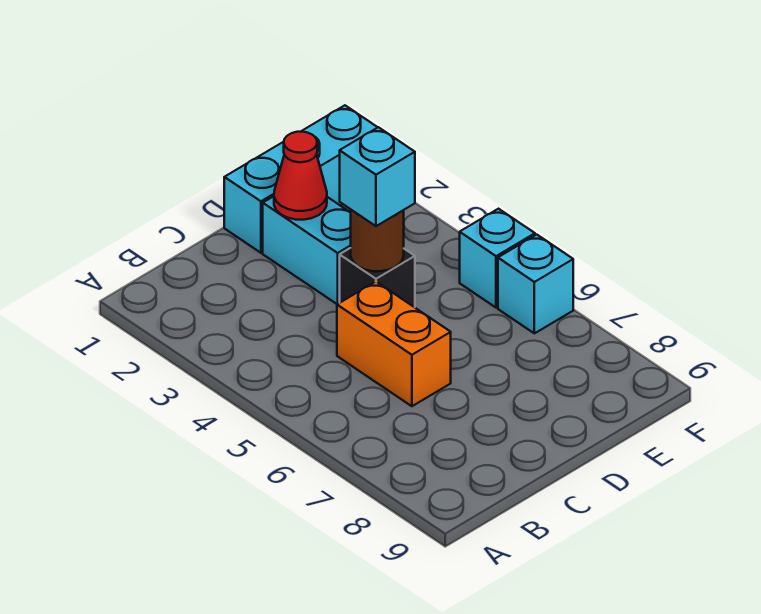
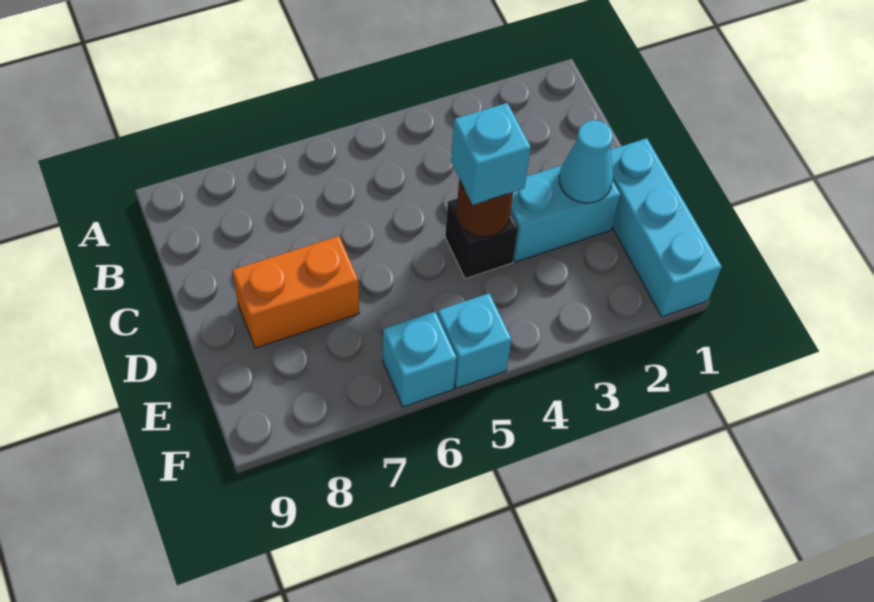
orange brick C5:C6 level 1 -> orange brick D7:D8 level 1
red cone D2 level 2 -> cyan cone D2 level 2

